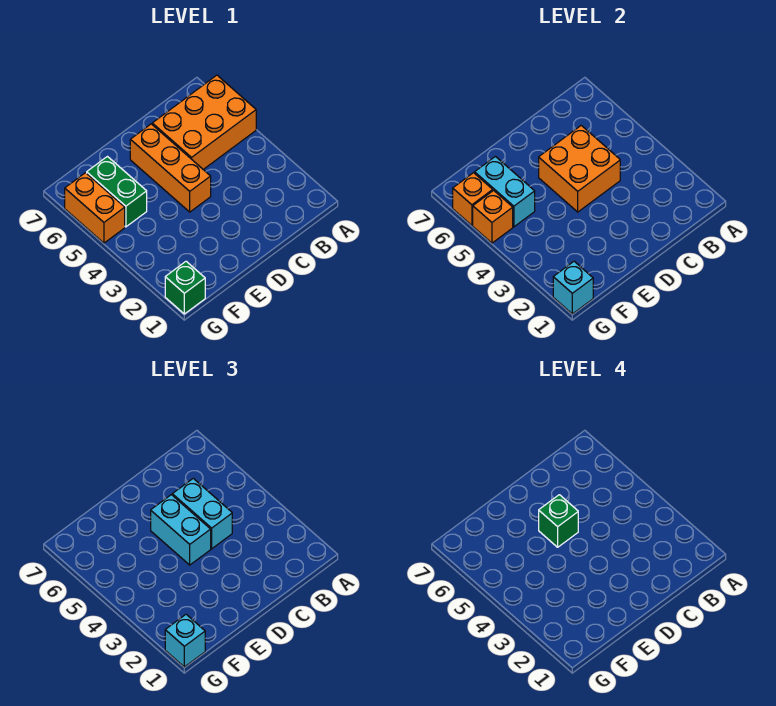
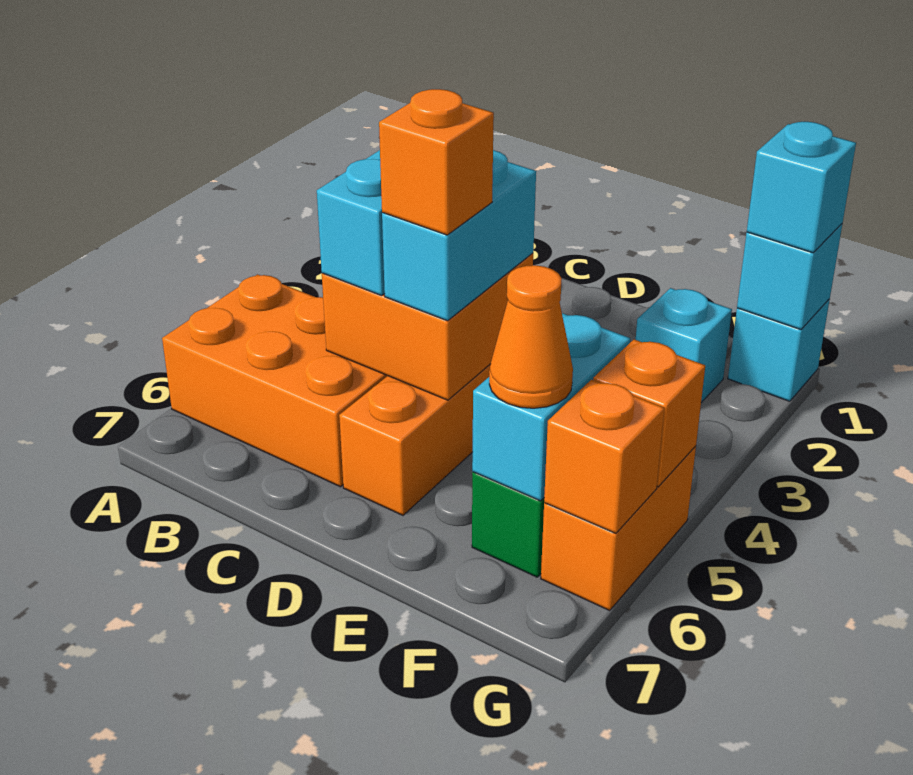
green brick D5 level 4 -> orange brick D5 level 4
none -> cyan brick F2 level 1
none -> orange cone F6 level 3
green brick G1 level 1 -> cyan brick G1 level 1

